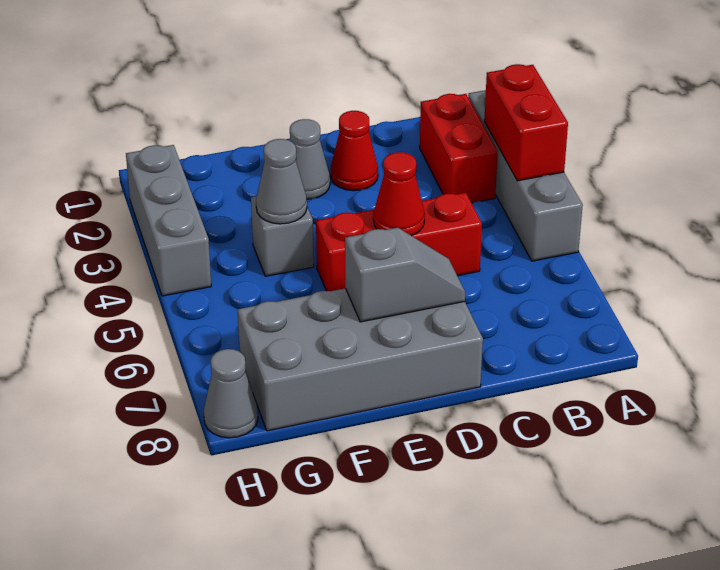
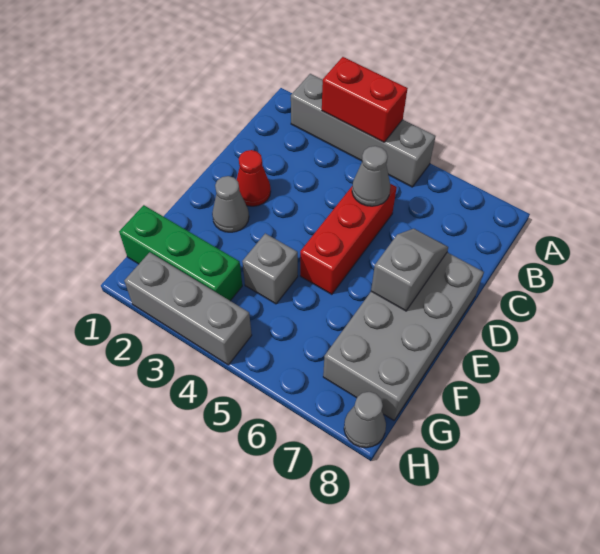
red brick B2:B3 level 1 -> none
red cone D5 level 2 -> none
grey cone F4 level 2 -> grey cone C5 level 2
none -> green brick G1:G3 level 1

